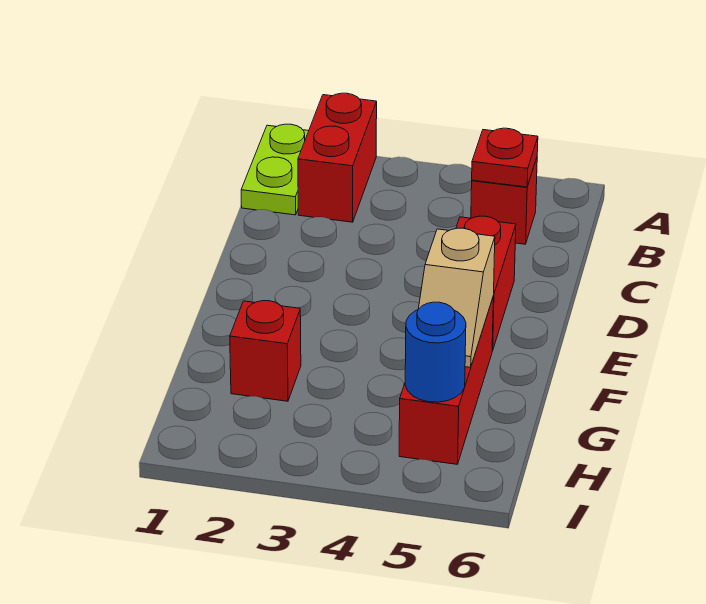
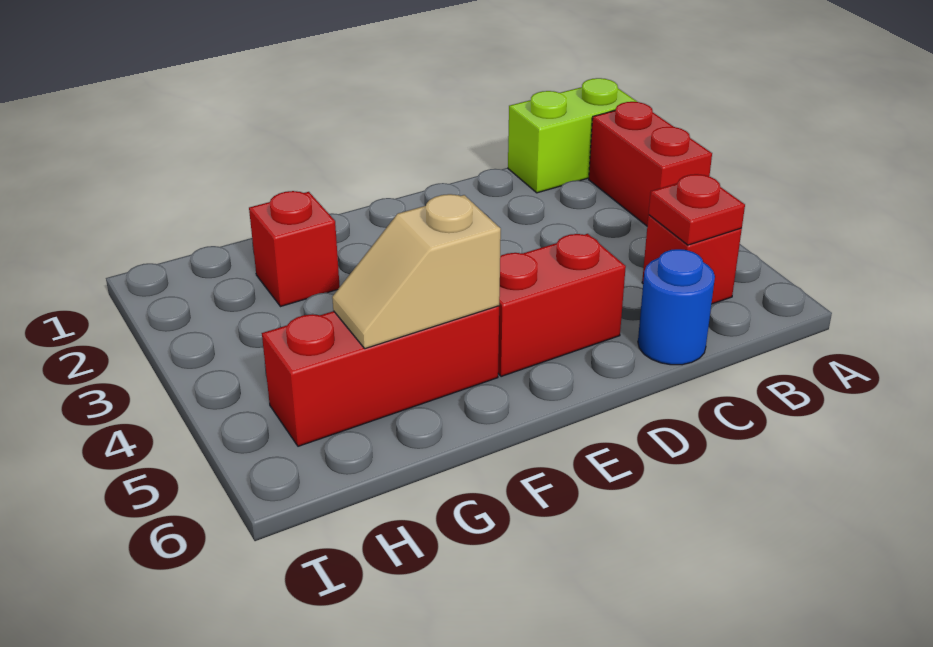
lime plate A1:B1 level 1 -> lime brick A1:B1 level 1
red brick A2:B2 level 1 -> red brick A2:A3 level 1
blue round brick H5 level 2 -> blue round brick C6 level 1

